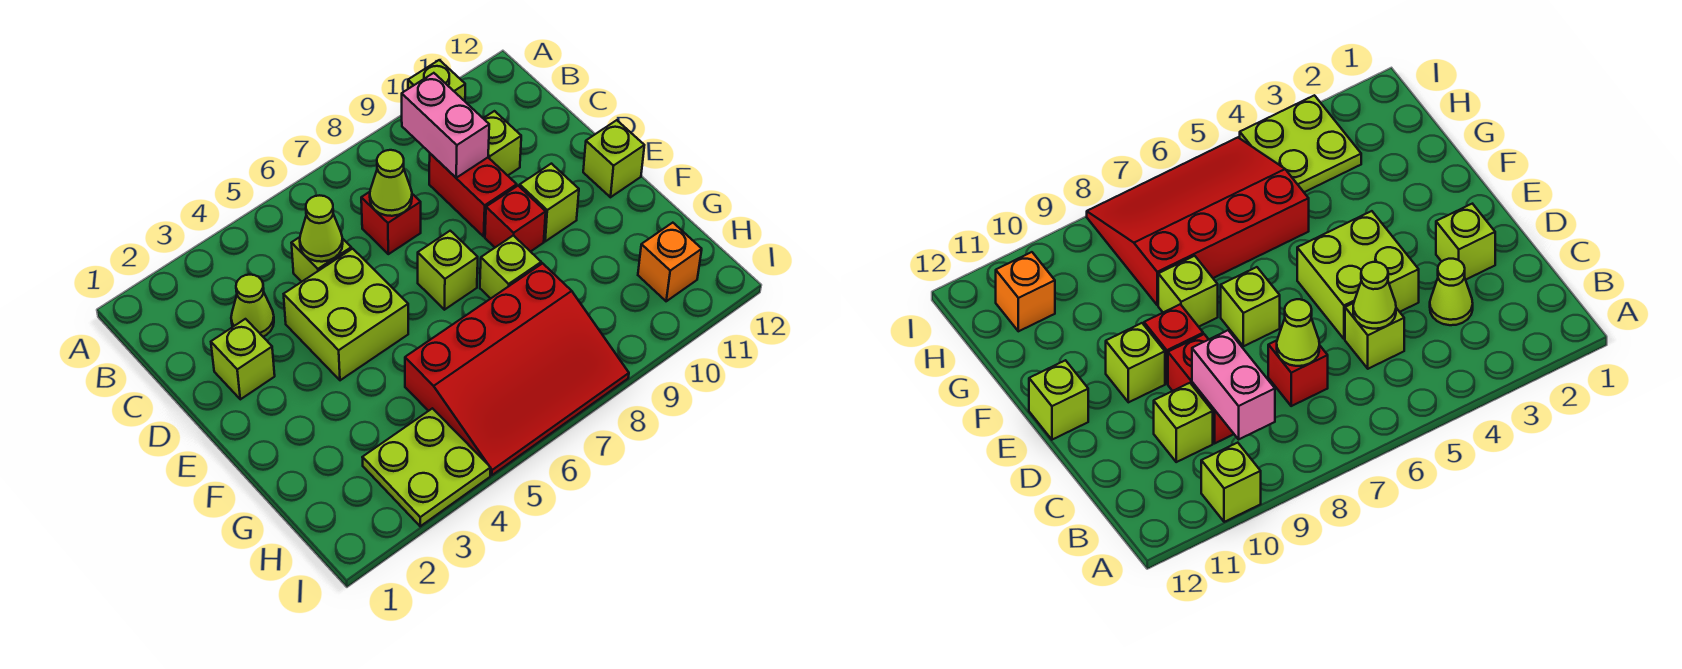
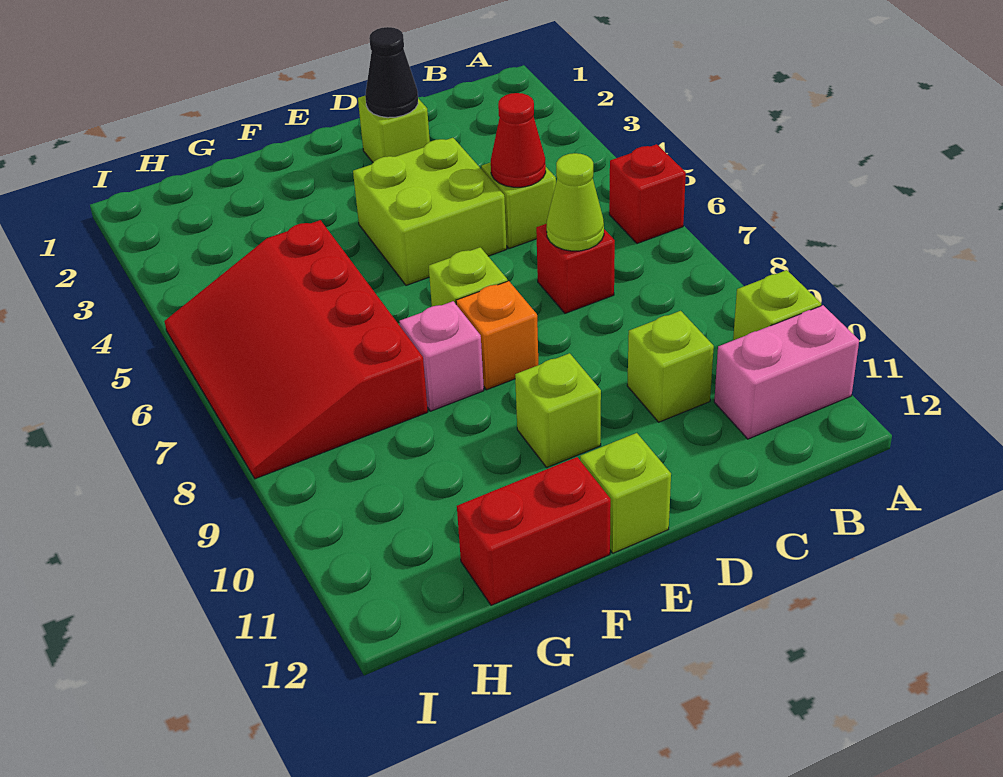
pink brick B9:C9 level 2 -> pink brick A11:B11 level 1
lime cone C3 level 1 -> none
lime cone C5 level 2 -> red cone C5 level 2
red brick C9:D9 level 1 -> red brick F12:G12 level 1
none -> black cone D2 level 2
red brick E9 level 1 -> red brick A6 level 1
lime brick F8 level 1 -> pink brick F8 level 1
lime plate H3:I4 level 1 -> none
orange brick H11 level 1 -> orange brick E8 level 1

